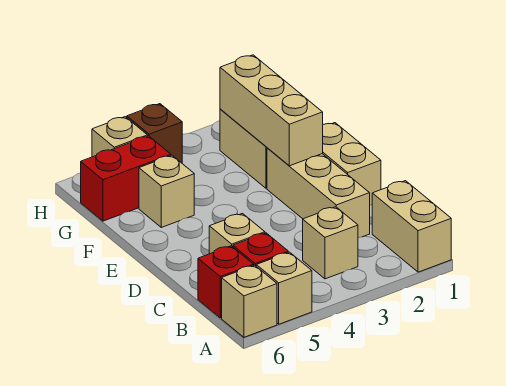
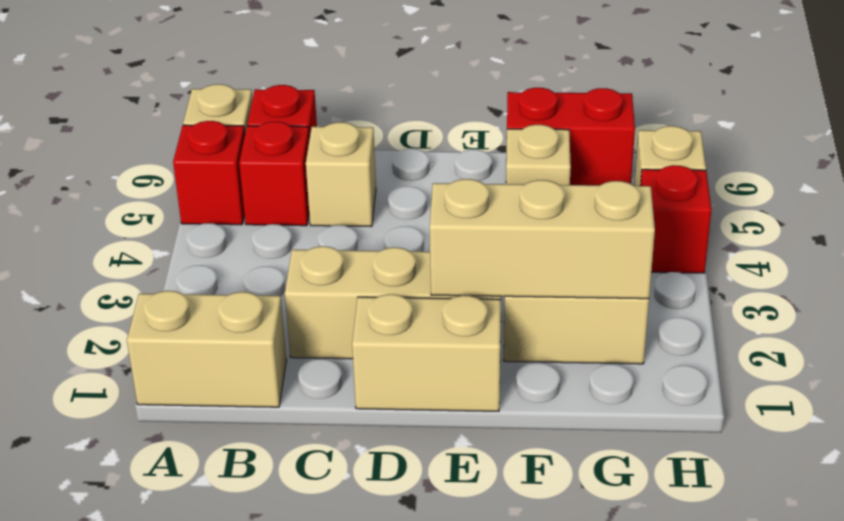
tan brick A5 level 1 -> red brick A5 level 1
tan brick B3 level 1 -> none
red brick G5:G6 level 1 -> red brick F6:G6 level 1
brown brick H4 level 1 -> red brick H4 level 1

